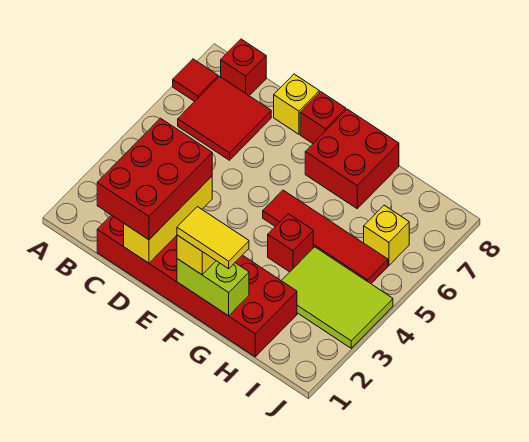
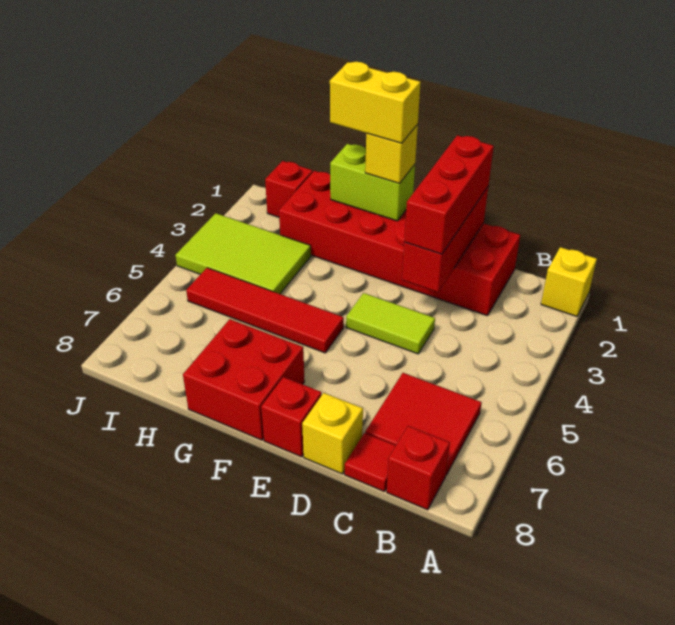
red tile A7 level 1 -> red tile C8 level 1
red brick C1:D3 level 3 -> red brick D1:D3 level 3
yellow brick D1:D3 level 2 -> red brick D1:D3 level 2
none -> lime tile D4:E4 level 1
yellow tile F1:G1 level 4 -> yellow brick F1:G1 level 4
red brick G4 level 1 -> red brick I1 level 1
yellow brick I6 level 1 -> yellow brick A1 level 1

